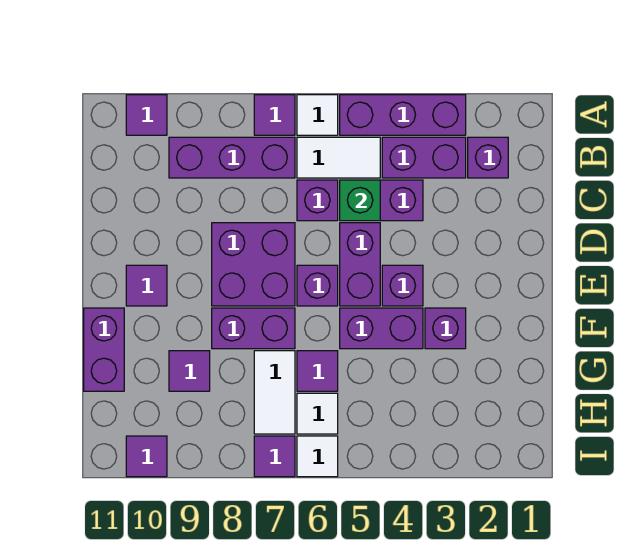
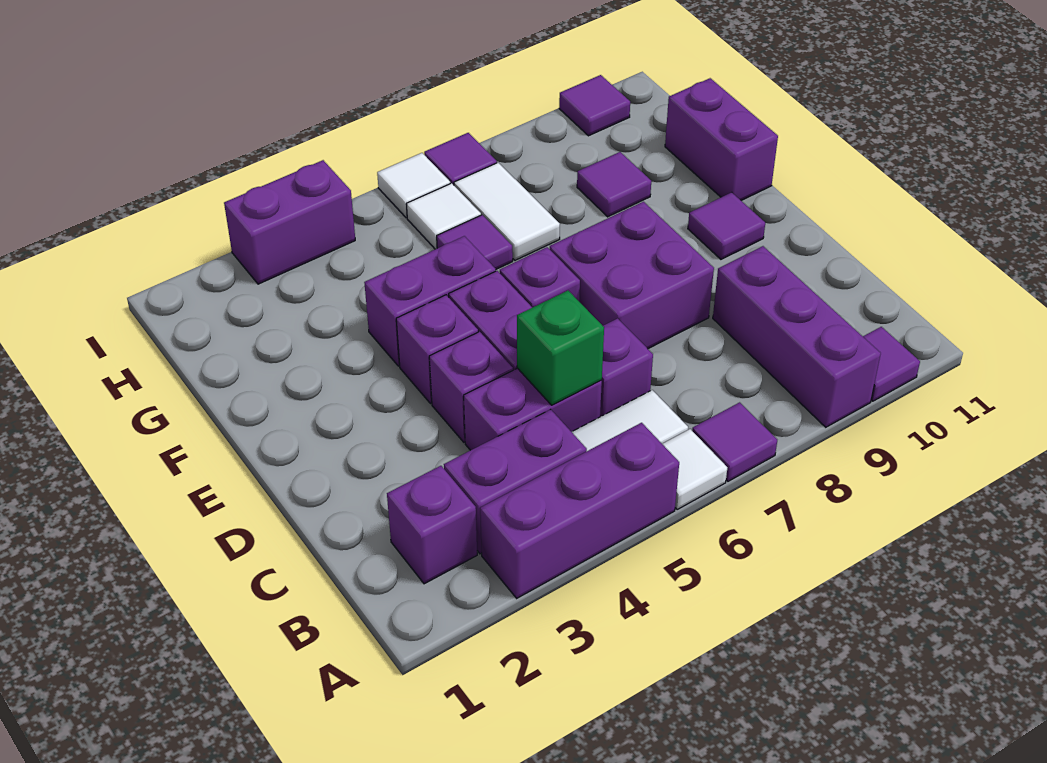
purple brick B7:B9 level 1 -> purple brick A9:C9 level 1
purple brick F3 level 1 -> purple brick D4 level 1
purple brick F7:F8 level 1 -> purple brick I3:I4 level 1

